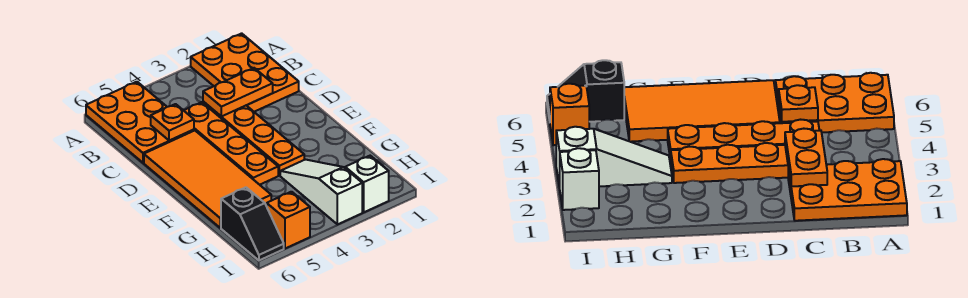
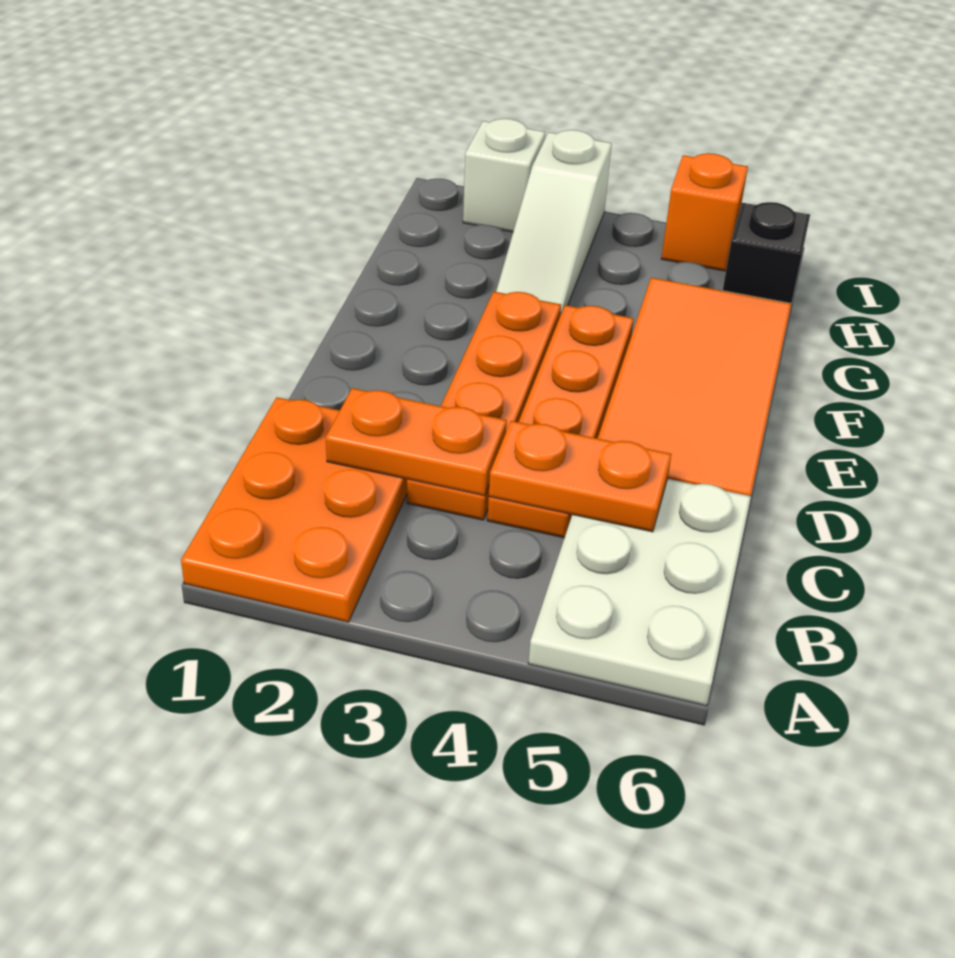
orange plate A5:C6 level 1 -> white plate A5:C6 level 1
orange plate C5 level 2 -> orange plate C4:C5 level 2

